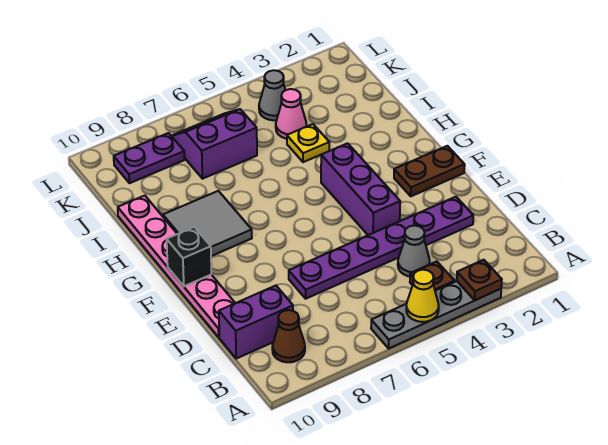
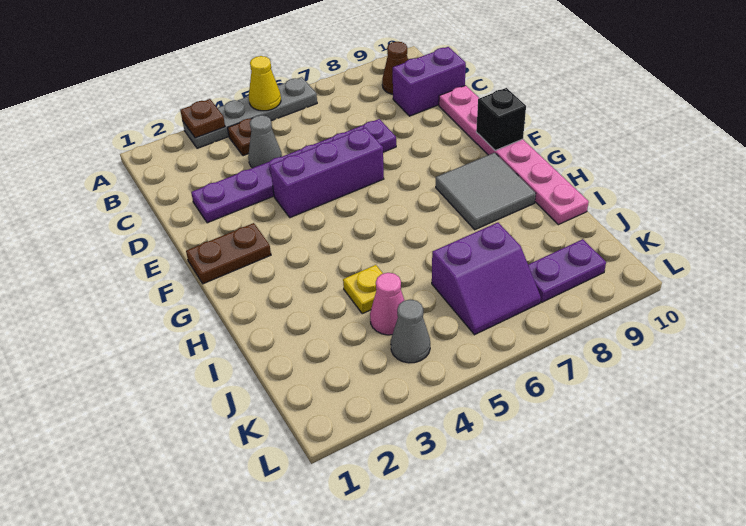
purple brick E4:G4 level 1 -> purple brick E4:E6 level 1

